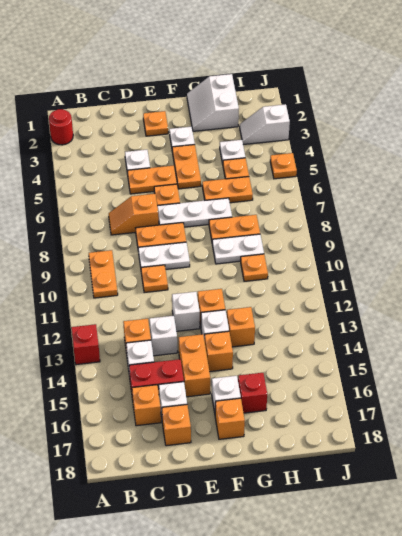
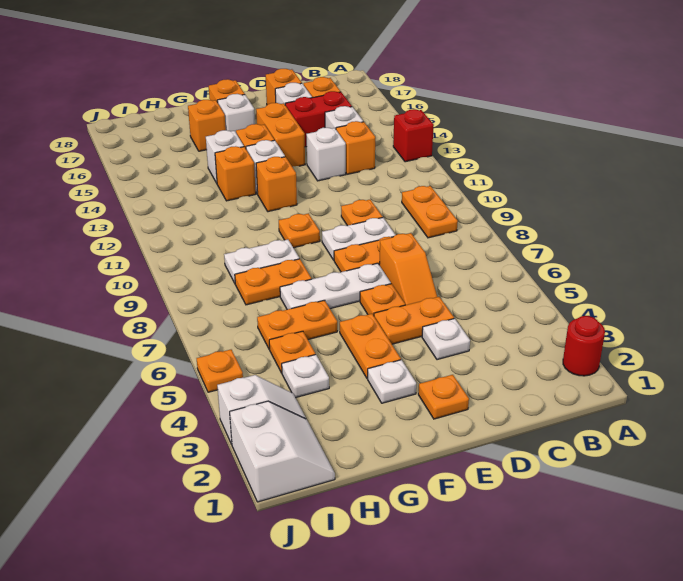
orange slope C7:D7 level 1 top D -> orange slope D6:D7 level 1 top 7
white brick E12 level 1 -> white brick G14 level 1
white slope G1:H2 level 1 top H -> white slope I1:J2 level 1 top J
red brick G16 level 1 -> orange brick G16 level 1
orange plate H10 level 1 -> orange plate F10 level 1

